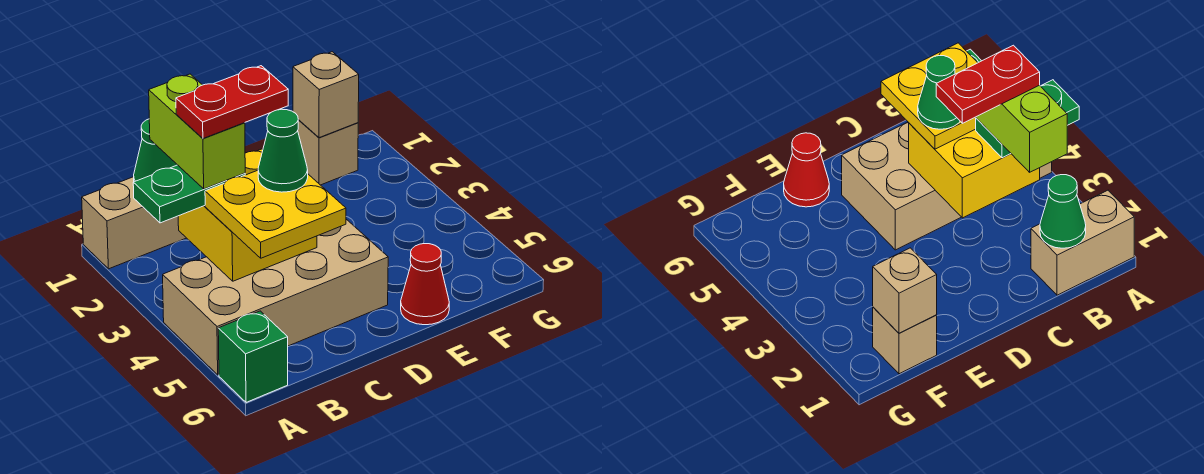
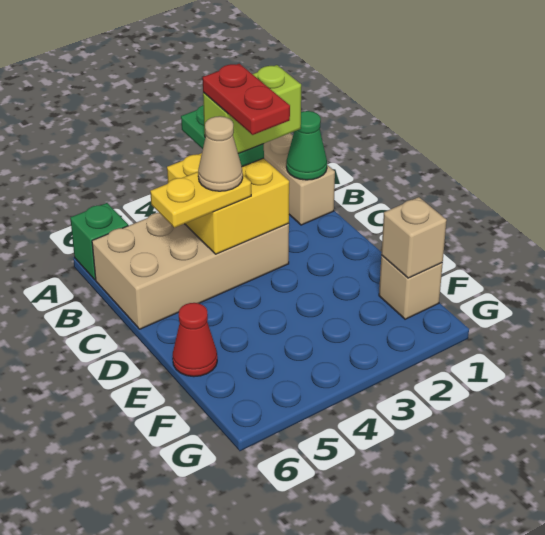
tan brick A4:D5 level 1 -> tan brick B3:C6 level 1
yellow plate B4:C5 level 3 -> yellow plate C4:C5 level 3
green cone C4 level 4 -> tan cone C4 level 4

